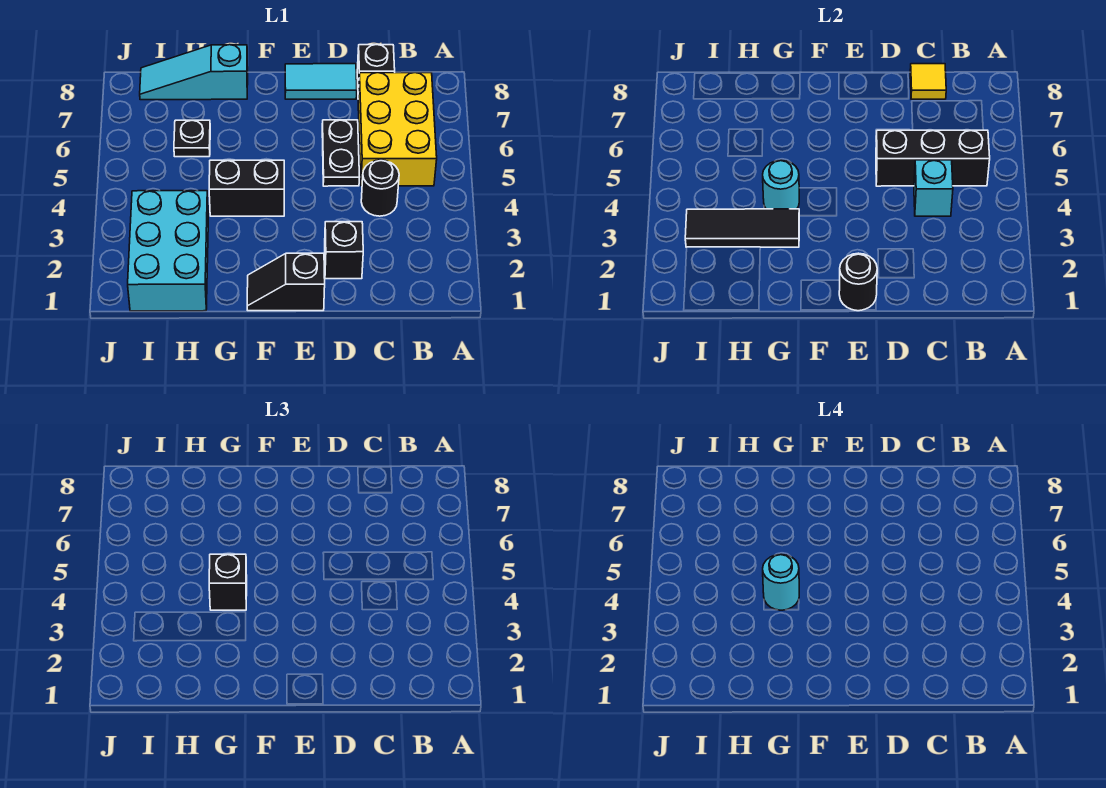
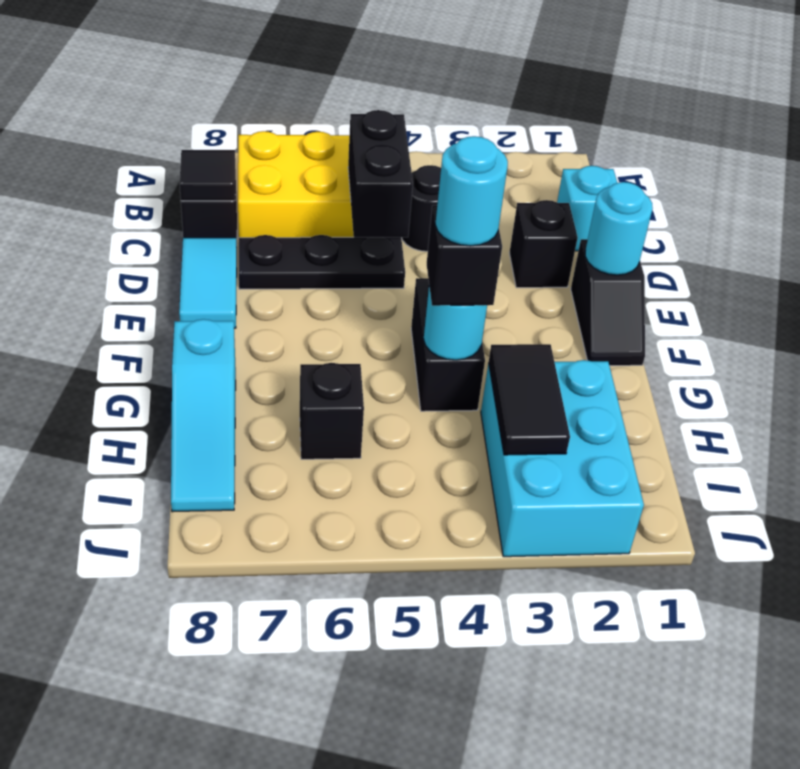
black brick B5:D5 level 2 -> black brick C5:D5 level 2
cyan brick C4 level 2 -> cyan brick C1 level 1
yellow tile C8 level 2 -> black tile C8 level 2
black plate D5:D6 level 1 -> black plate D5:D7 level 1
black round brick E1 level 2 -> cyan round brick E1 level 2
black tile G3:I3 level 2 -> black tile H3:I3 level 2
cyan brick H1:I3 level 1 -> cyan brick H2:J3 level 1
black plate H6 level 1 -> black brick H6 level 1

